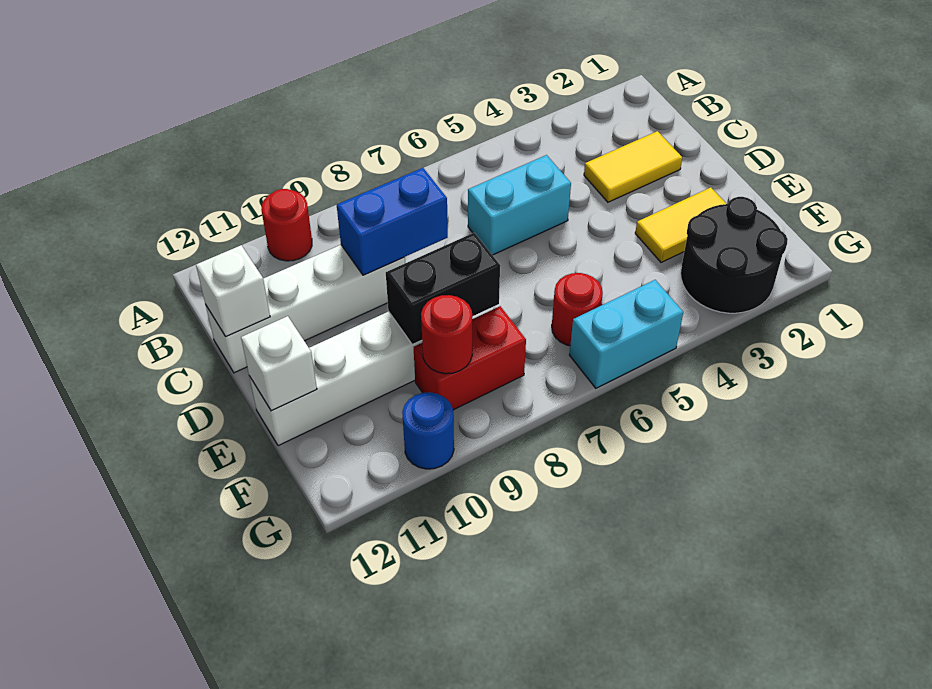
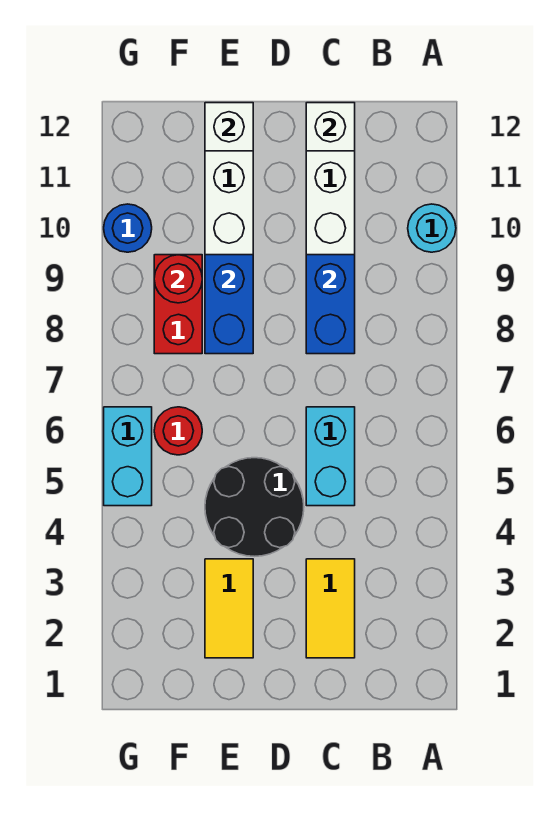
red round brick A10 level 1 -> cyan round brick A10 level 1
black brick E8:E9 level 2 -> blue brick E8:E9 level 2
black round brick F2:G3 level 1 -> black round brick D4:E5 level 1

